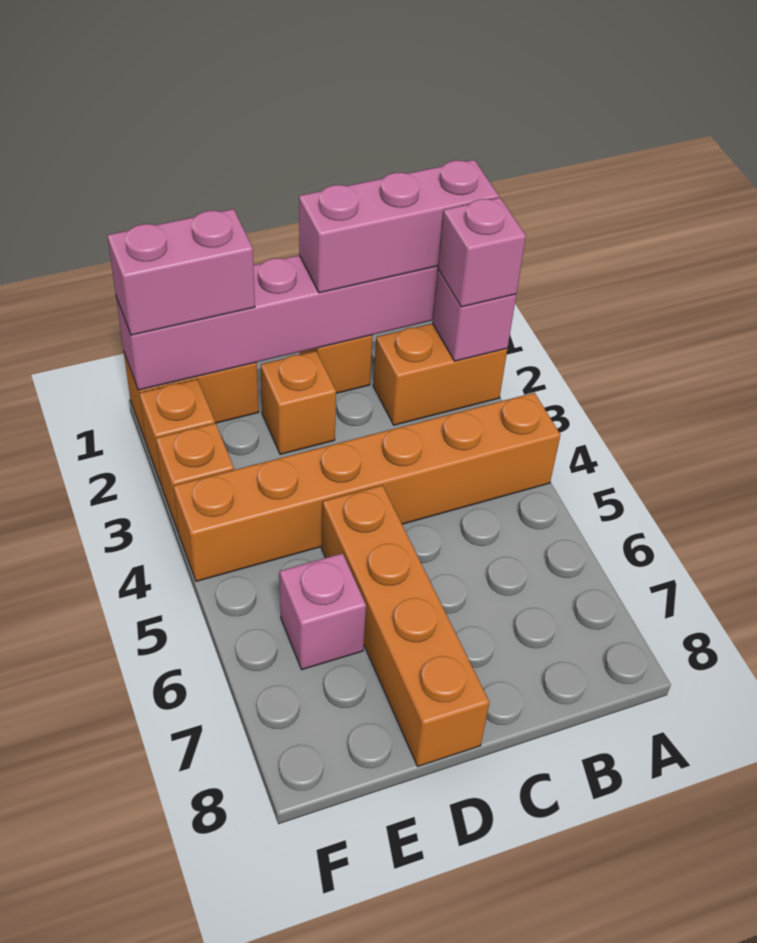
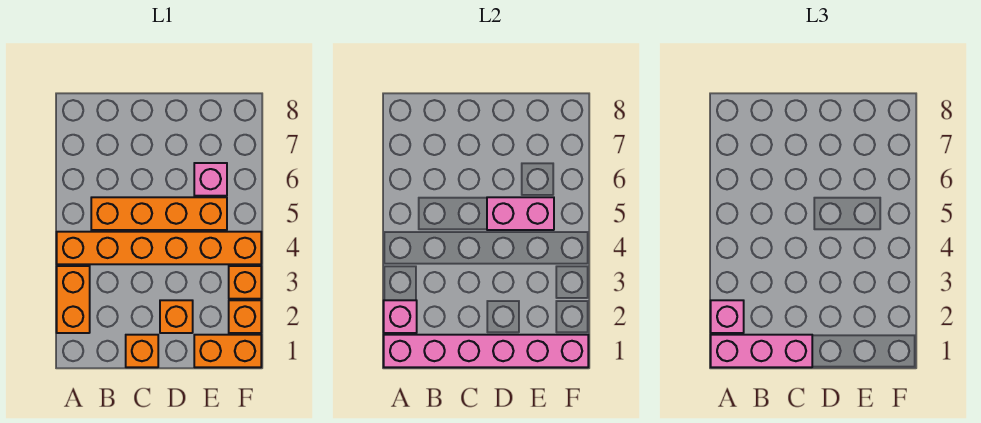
orange brick A2:B2 level 1 -> orange brick A2:A3 level 1
orange brick D5:D8 level 1 -> orange brick B5:E5 level 1
pink brick E1:F1 level 3 -> pink brick D5:E5 level 2

